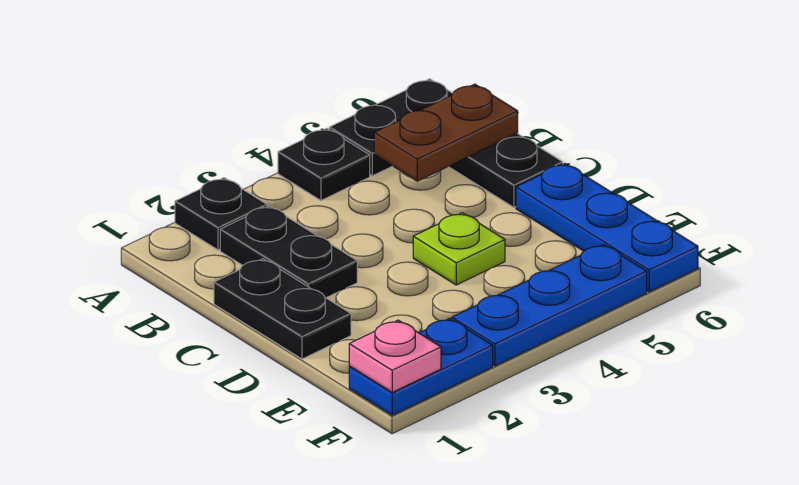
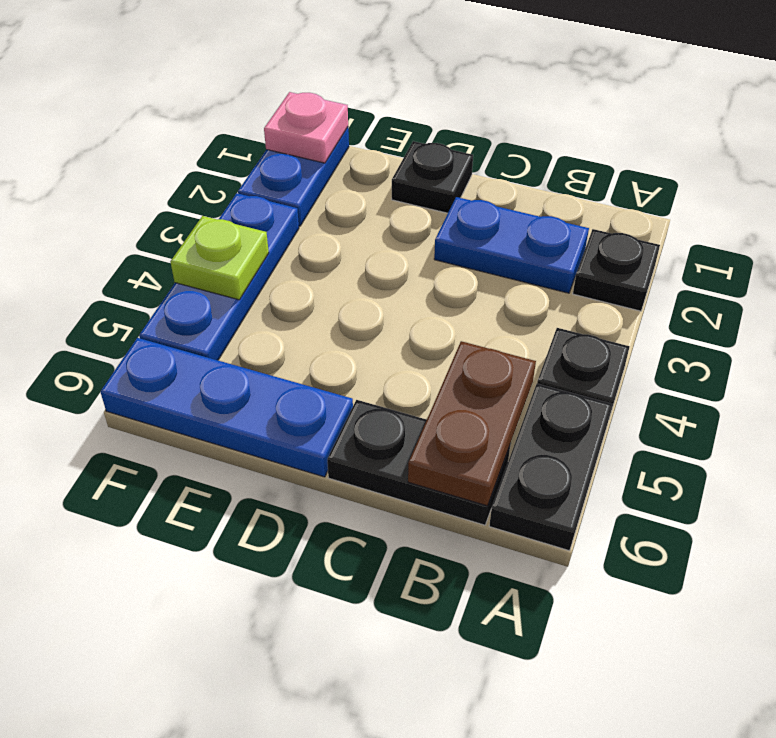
black plate B2:C2 level 1 -> blue plate B2:C2 level 1
black plate C1:D1 level 1 -> black plate D1 level 1
lime plate D4 level 1 -> lime plate F4 level 2

